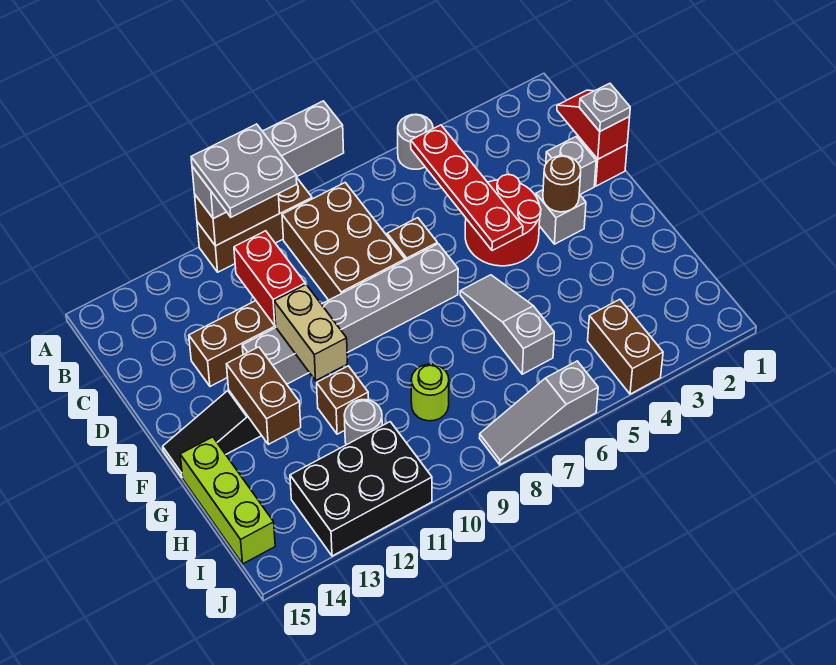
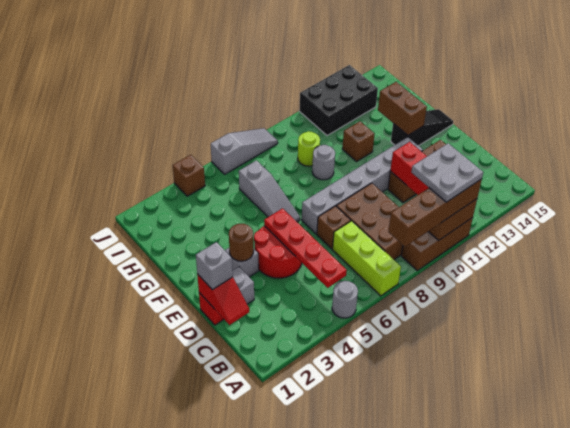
grey brick A8:A11 level 3 -> brown brick A8:A11 level 3
grey plate D1 level 3 -> grey brick D1 level 3
tan brick E11:F11 level 2 -> none
lime brick G15:I15 level 1 -> lime brick A7:C7 level 1
grey round brick H11 level 1 -> grey round brick G9 level 1
brown brick I4:J4 level 1 -> brown brick J4 level 1

